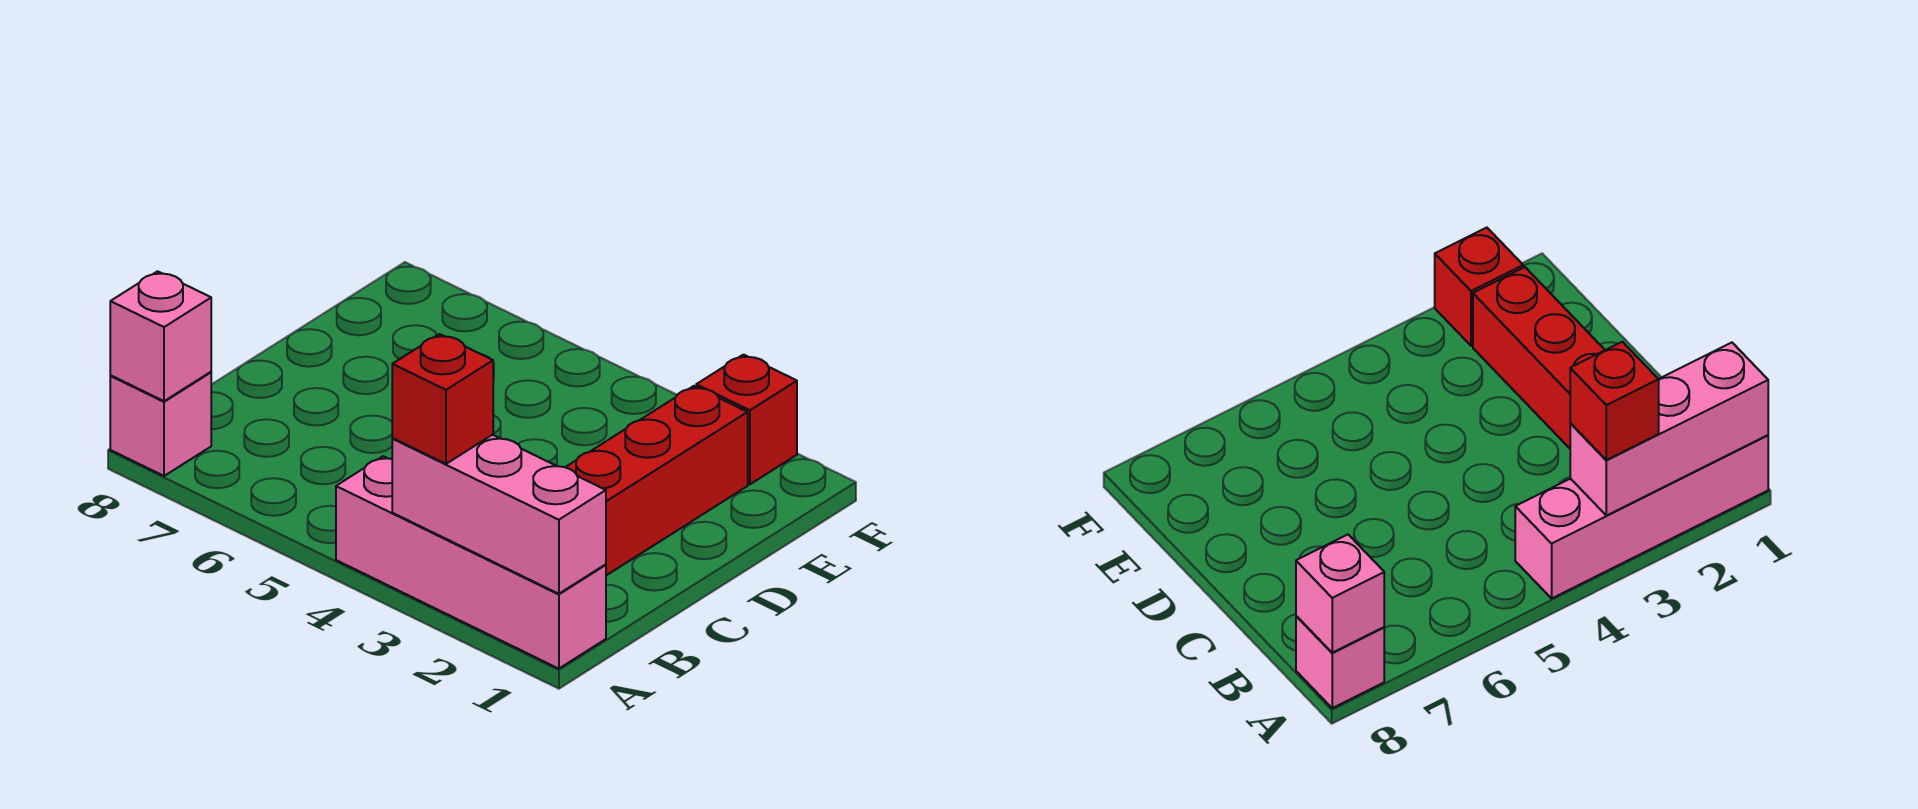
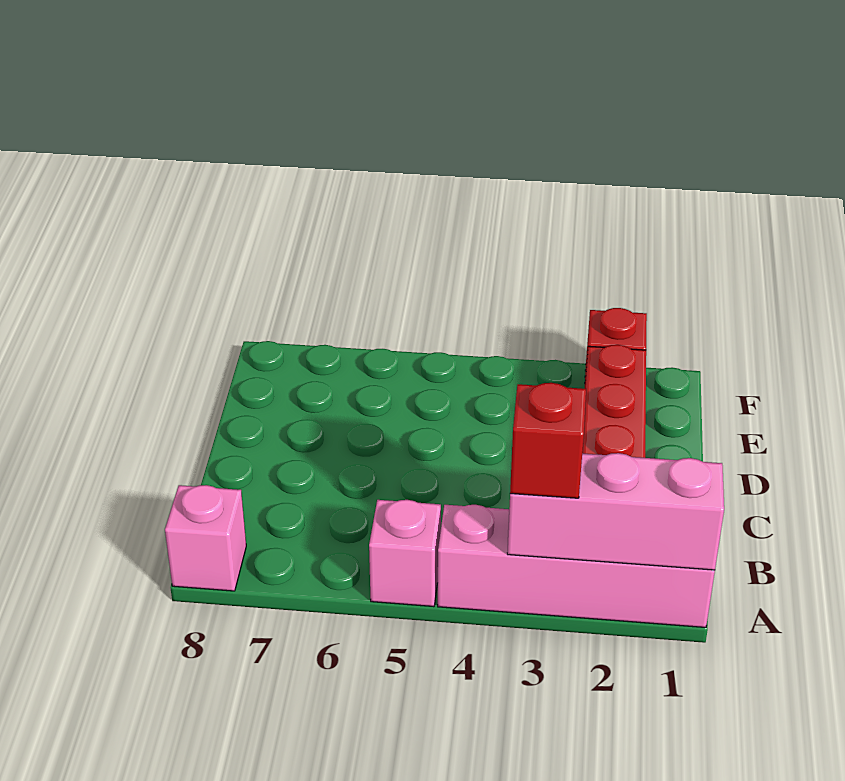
pink brick A8 level 2 -> pink brick A5 level 1

